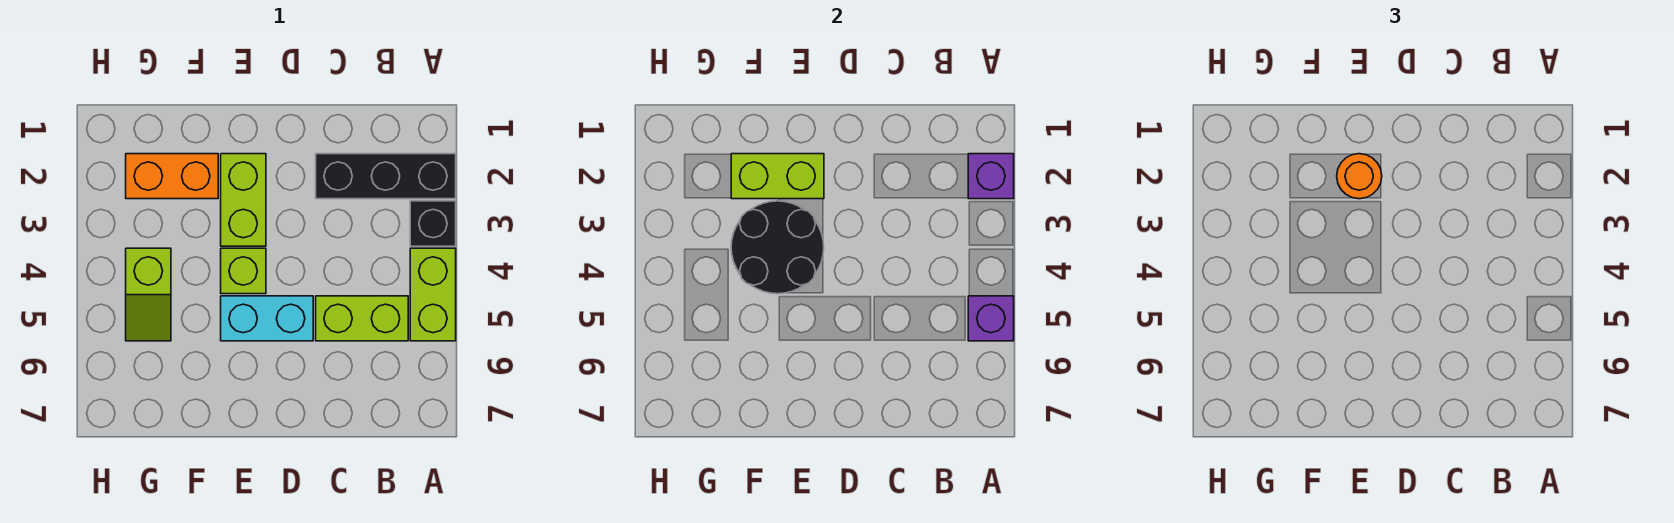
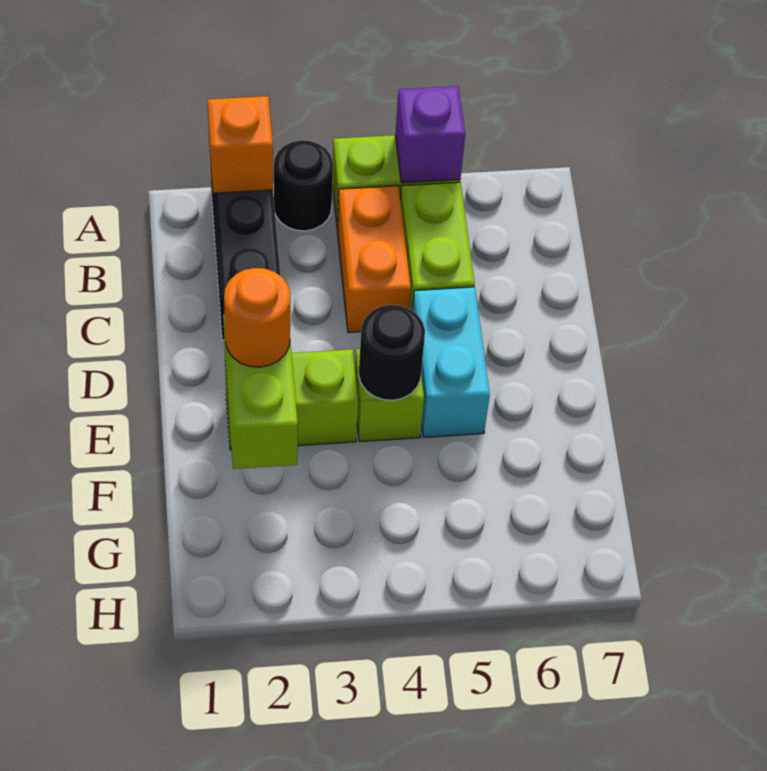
purple brick A2 level 2 -> orange brick A2 level 2
black brick A3 level 1 -> black round brick A3 level 1
black round brick E3:F4 level 2 -> black round brick E4 level 2
orange brick F2:G2 level 1 -> orange brick B4:C4 level 1
lime slope G4:G5 level 1 top 4 -> none

